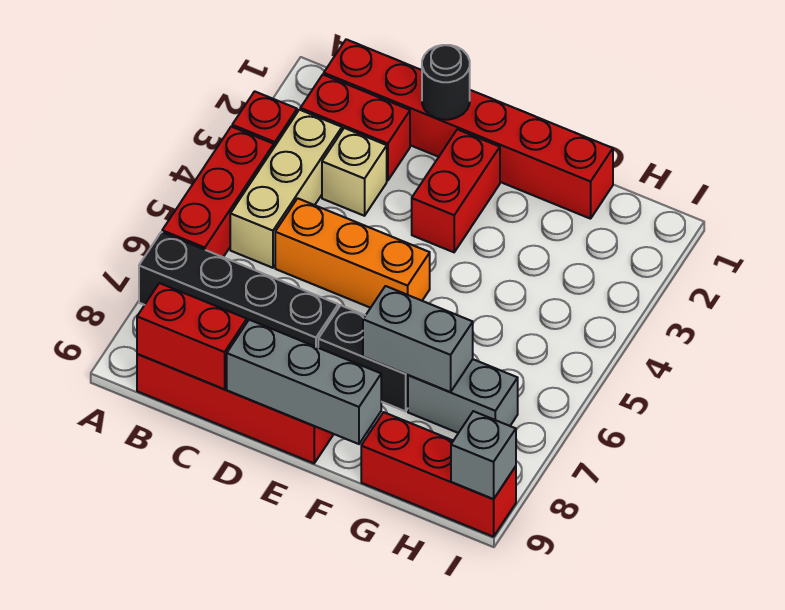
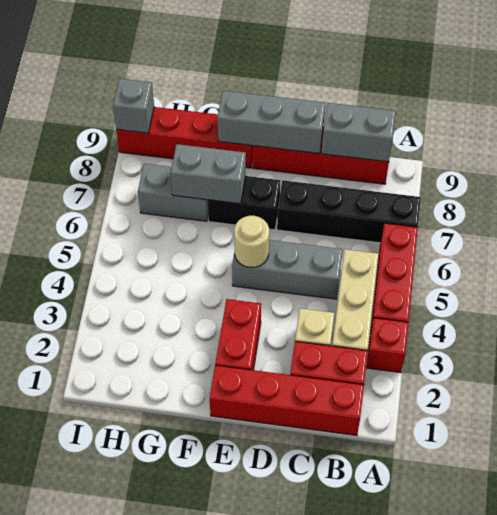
red brick B1:G1 level 1 -> red brick B1:E1 level 1
red brick B9:C9 level 2 -> grey brick B9:C9 level 2
orange brick C5:E5 level 1 -> grey brick C5:E5 level 1
black round brick D1 level 2 -> none
none -> tan round brick E5 level 2
red brick G9:I9 level 1 -> red brick F9:I9 level 1

